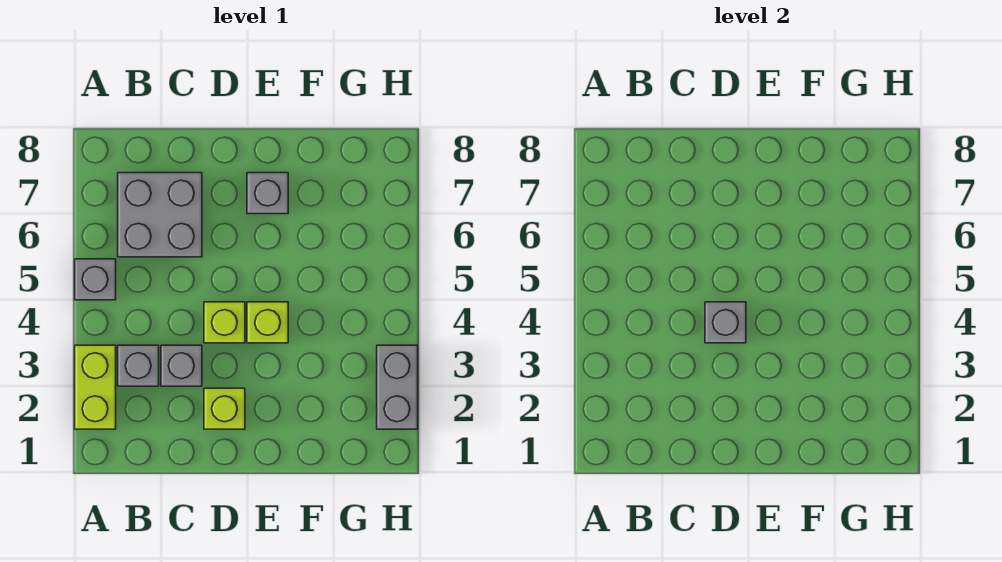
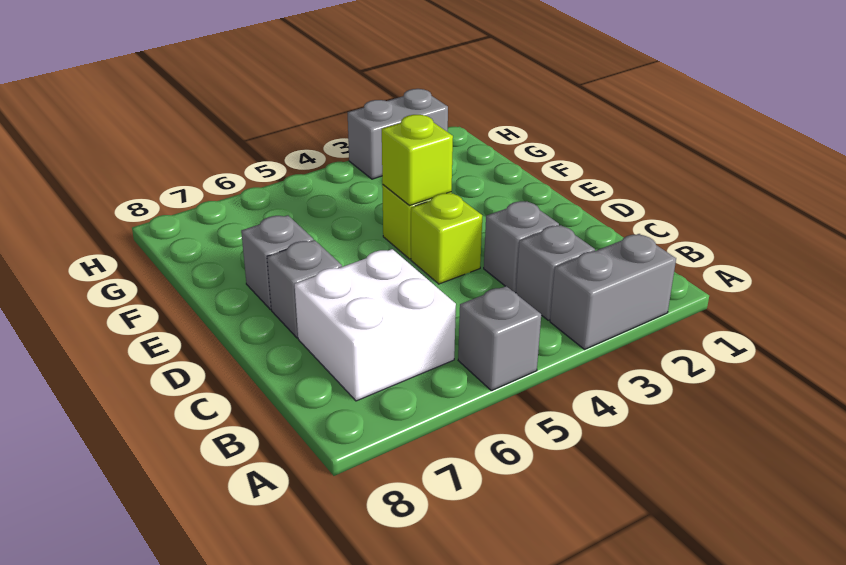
lime brick A2:A3 level 1 -> grey brick A2:A3 level 1
grey brick B6:C7 level 1 -> white brick B6:C7 level 1
lime brick D2 level 1 -> lime brick E4 level 2
grey brick D4 level 2 -> grey brick D7 level 1

